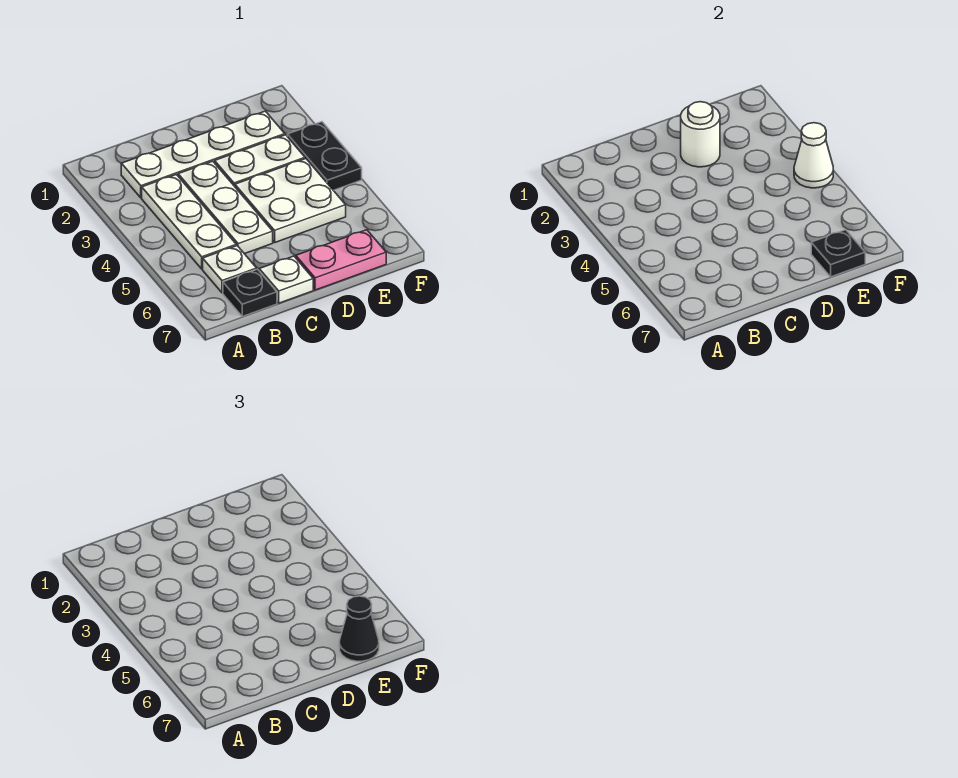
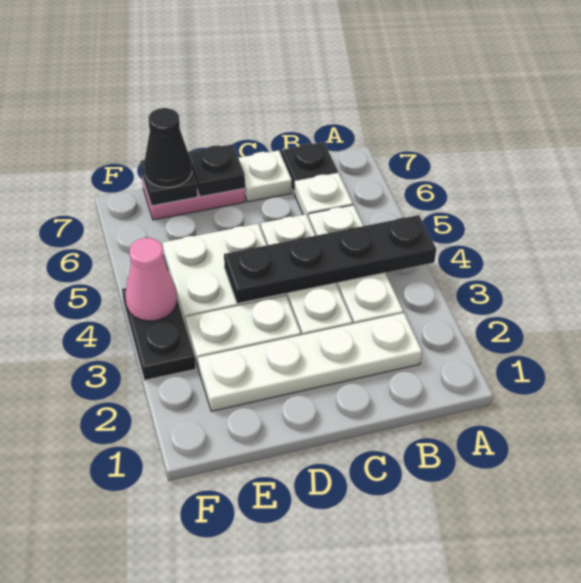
none -> black plate A4:D4 level 2
white round brick D2 level 2 -> none
none -> black plate D7 level 2
white cone F4 level 2 -> pink cone F4 level 2

